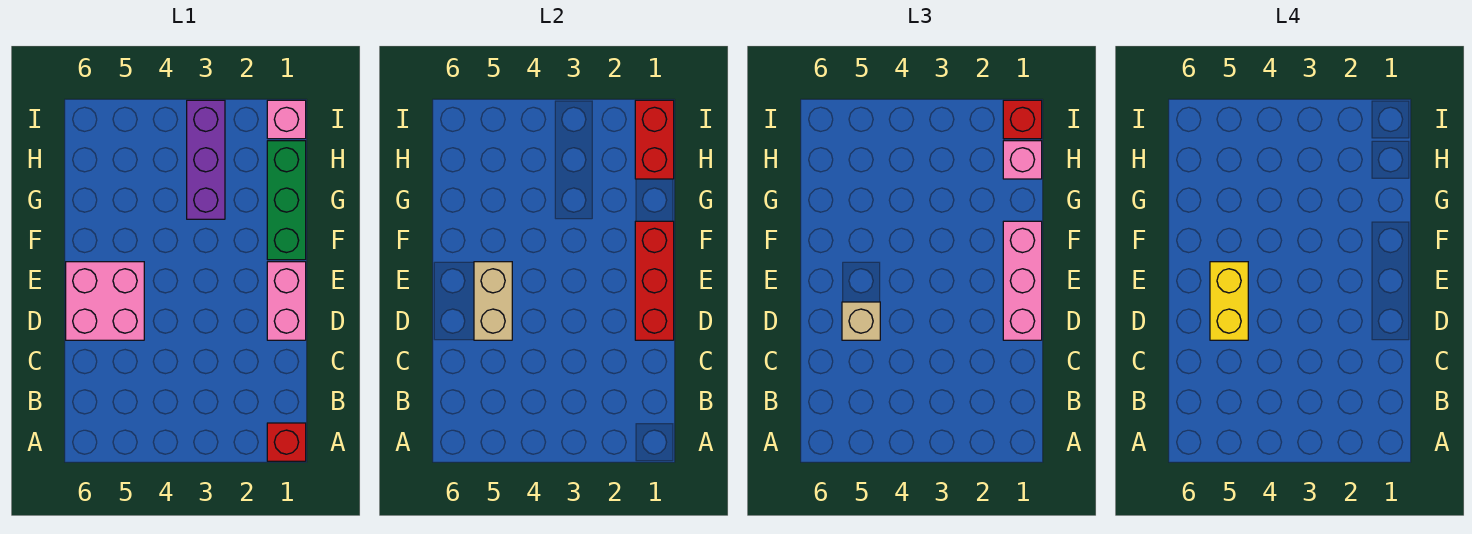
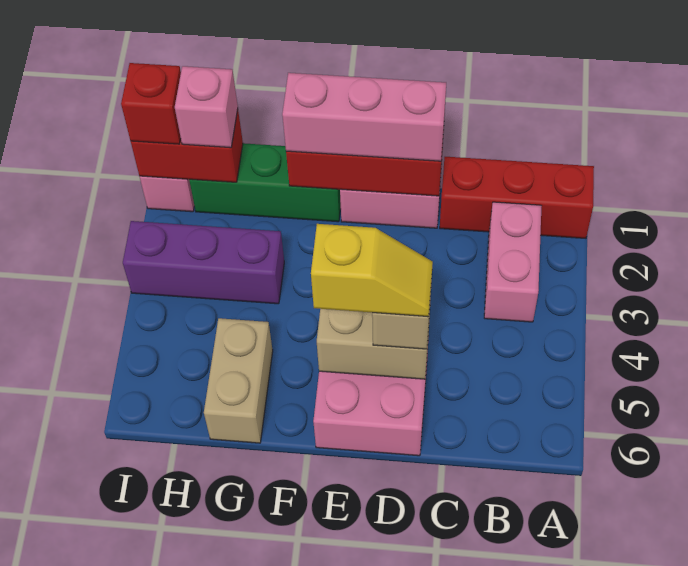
red brick A1 level 1 -> red brick A1:C1 level 1
none -> pink brick B2:B3 level 1
yellow brick D5:E5 level 4 -> yellow slope D5:E5 level 4 top E
none -> tan brick G5:G6 level 1

